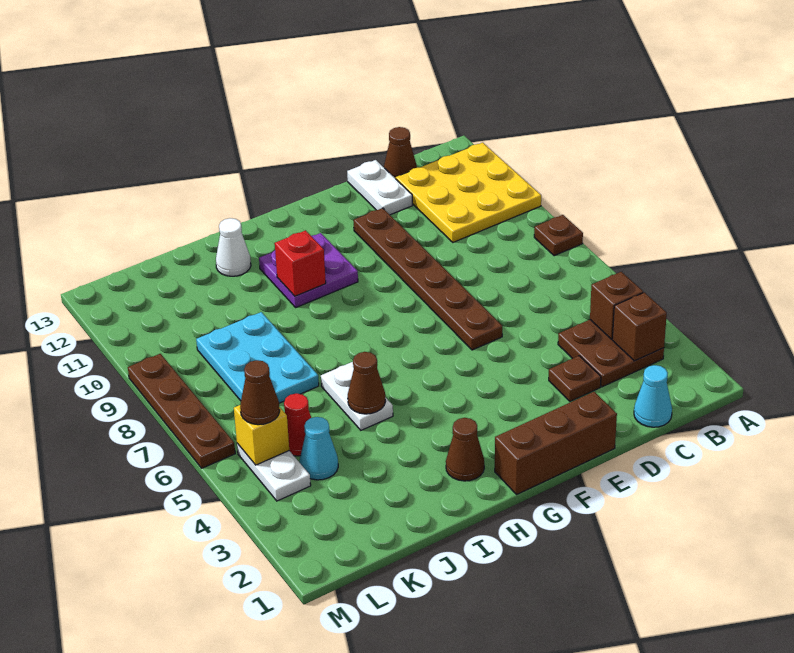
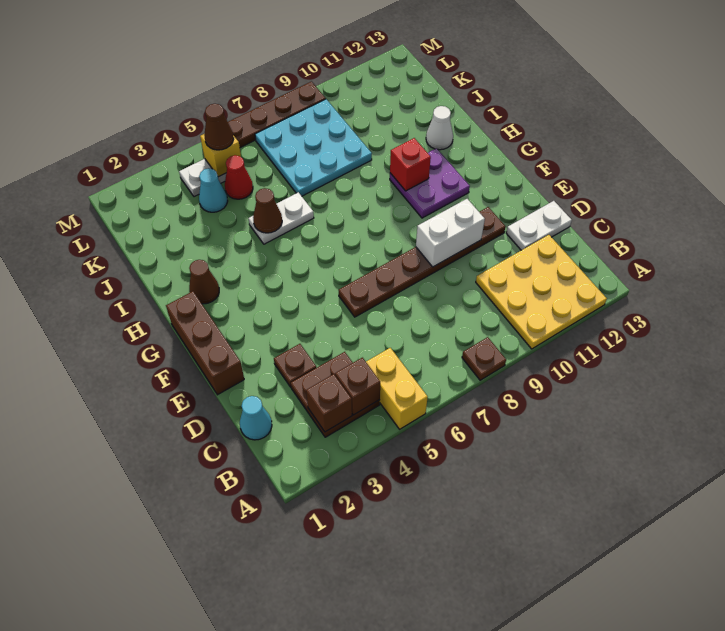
none -> yellow brick A5:B5 level 1
brown cone C13 level 1 -> none
none -> white brick E9:E10 level 2
cyan plate J7:K9 level 1 -> cyan plate J7:L9 level 1

